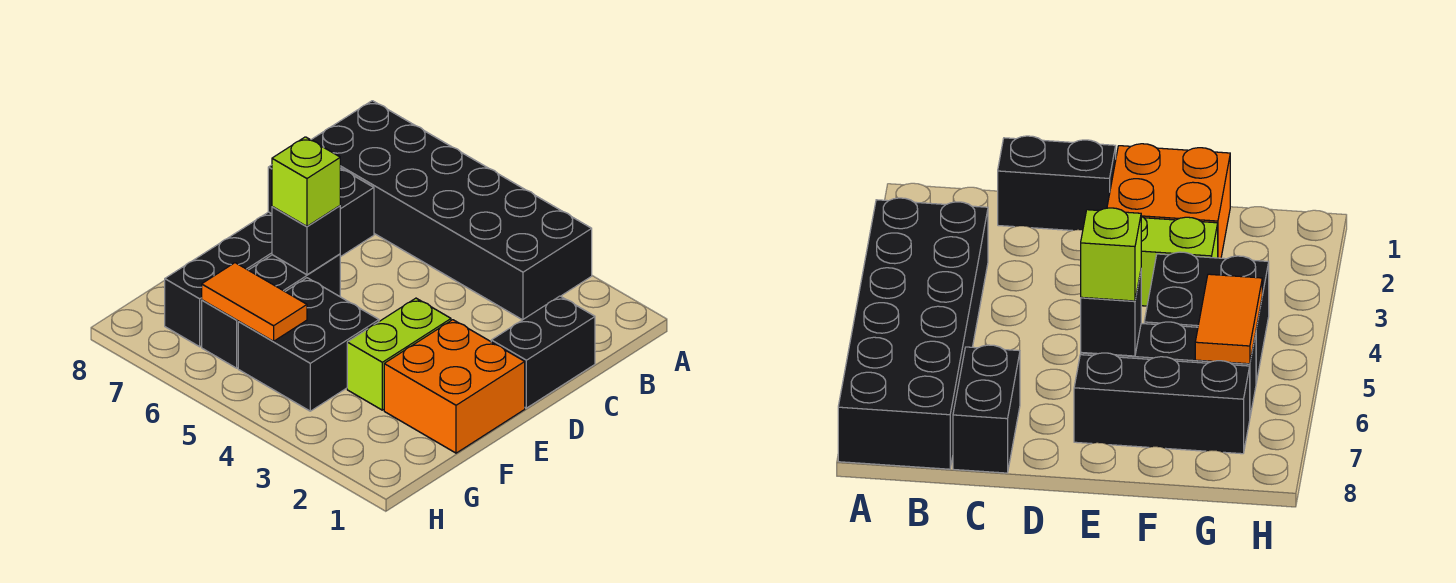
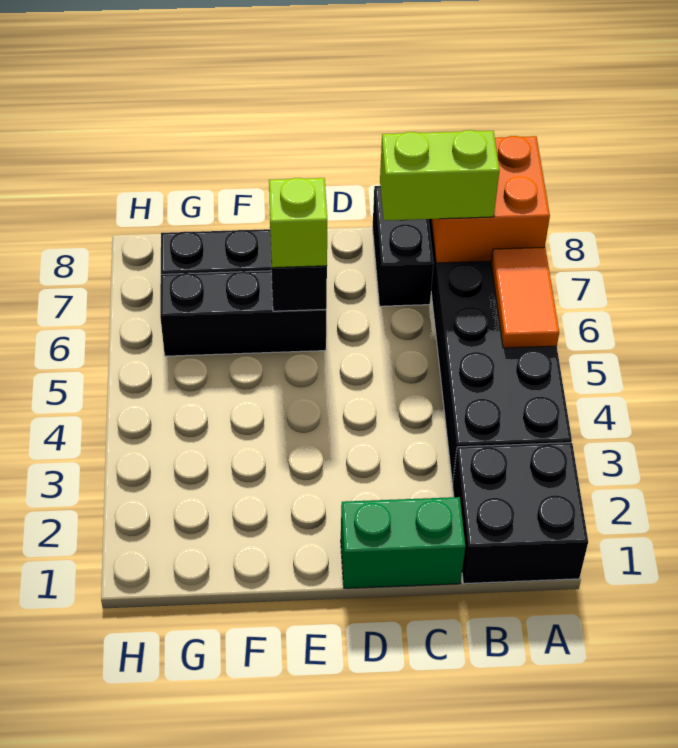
black brick C1:D1 level 1 -> green brick C1:D1 level 1
orange brick E1:F2 level 1 -> orange brick A7:B8 level 2
lime brick E3:F3 level 1 -> lime brick B7:C7 level 3
black brick F4:G5 level 1 -> black brick A1:B2 level 1
orange tile G5:G6 level 2 -> orange tile A5:A6 level 2

